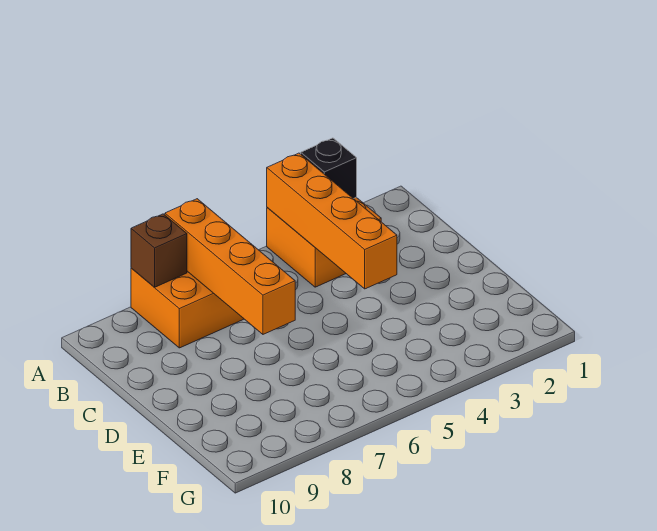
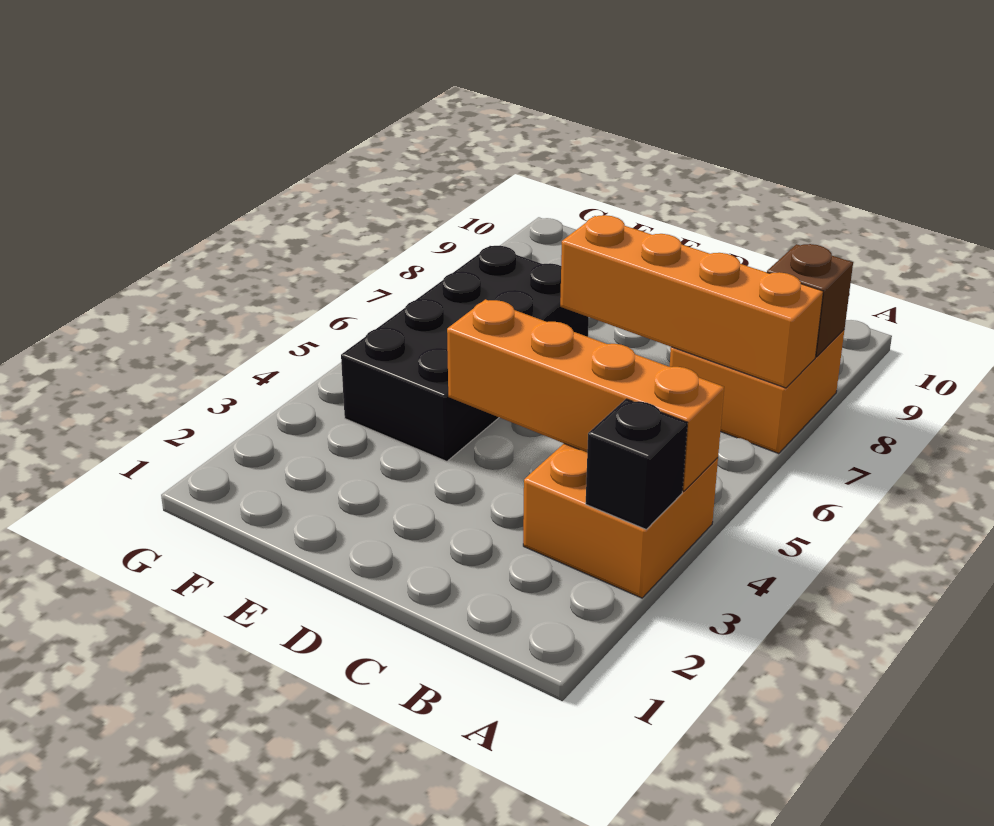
none -> black brick E4:F7 level 1

